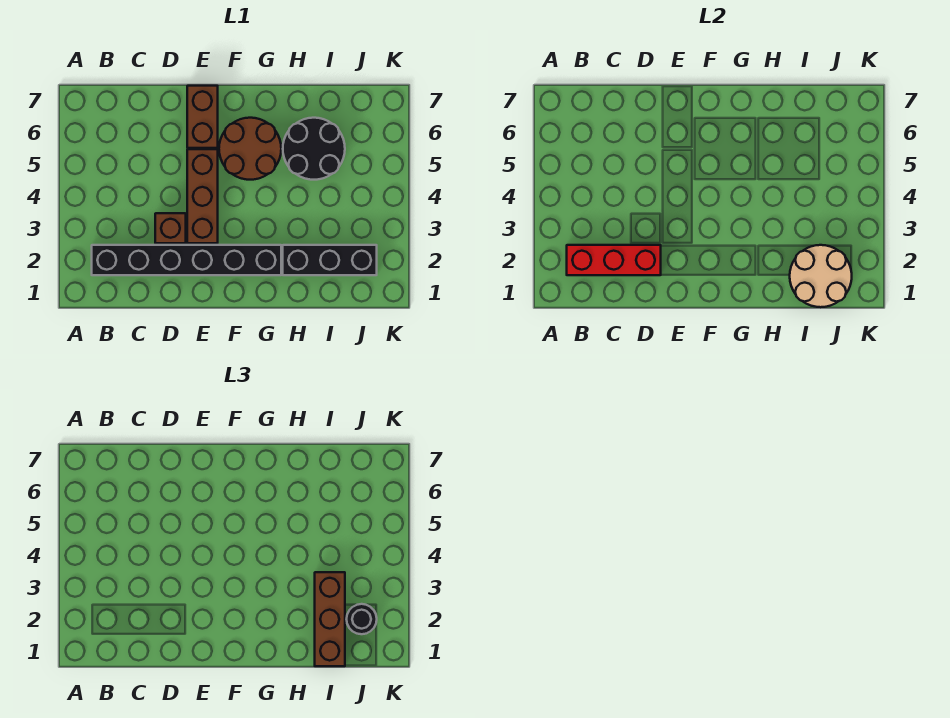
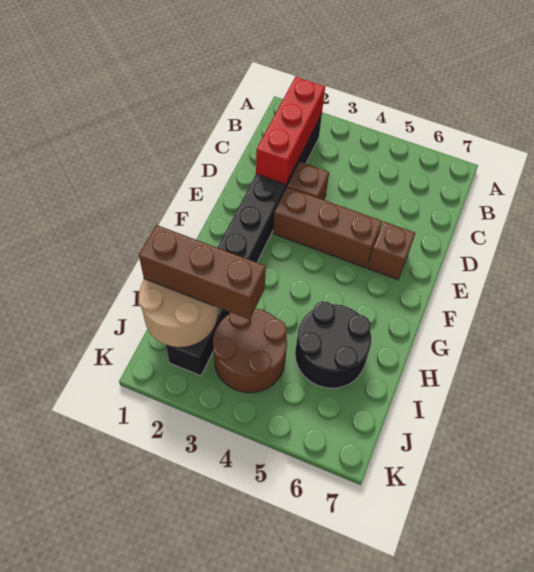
brown brick E6:E7 level 1 -> brown brick E6 level 1
brown round brick F5:G6 level 1 -> brown round brick I3:J4 level 1
black round brick J2 level 3 -> none

